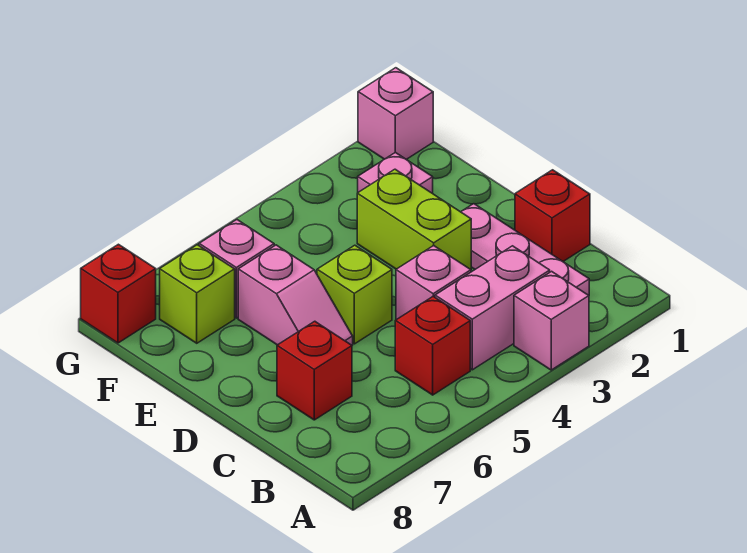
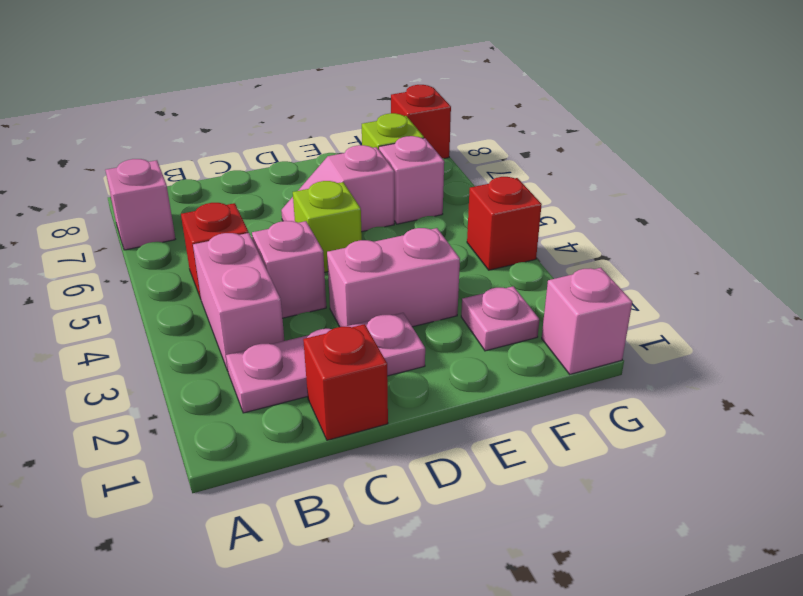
pink brick A3 level 1 -> pink brick A7 level 1
red brick C7 level 1 -> red brick G4 level 1
lime brick D3:E3 level 1 -> pink brick D3:E3 level 1

